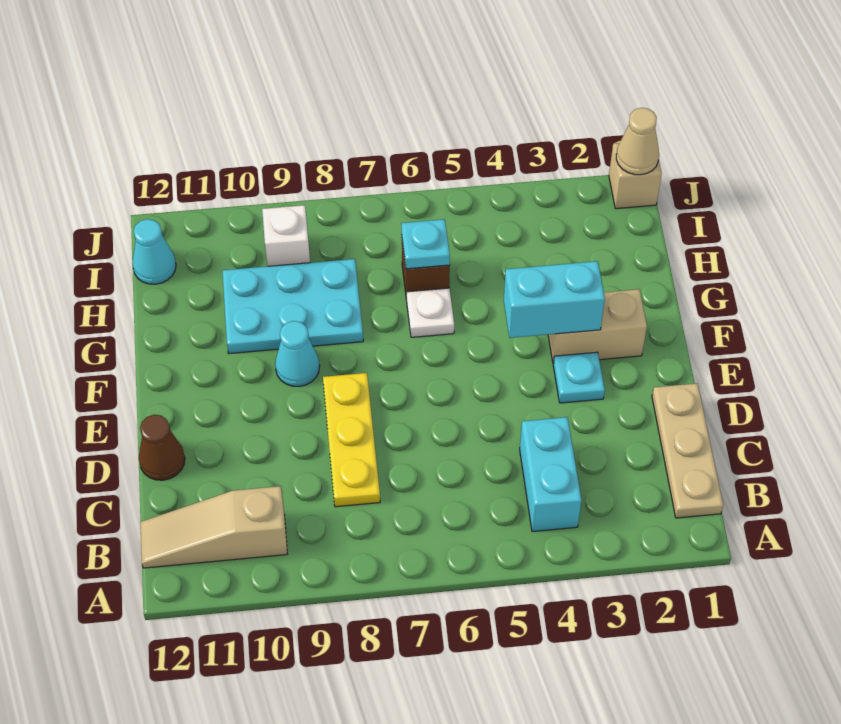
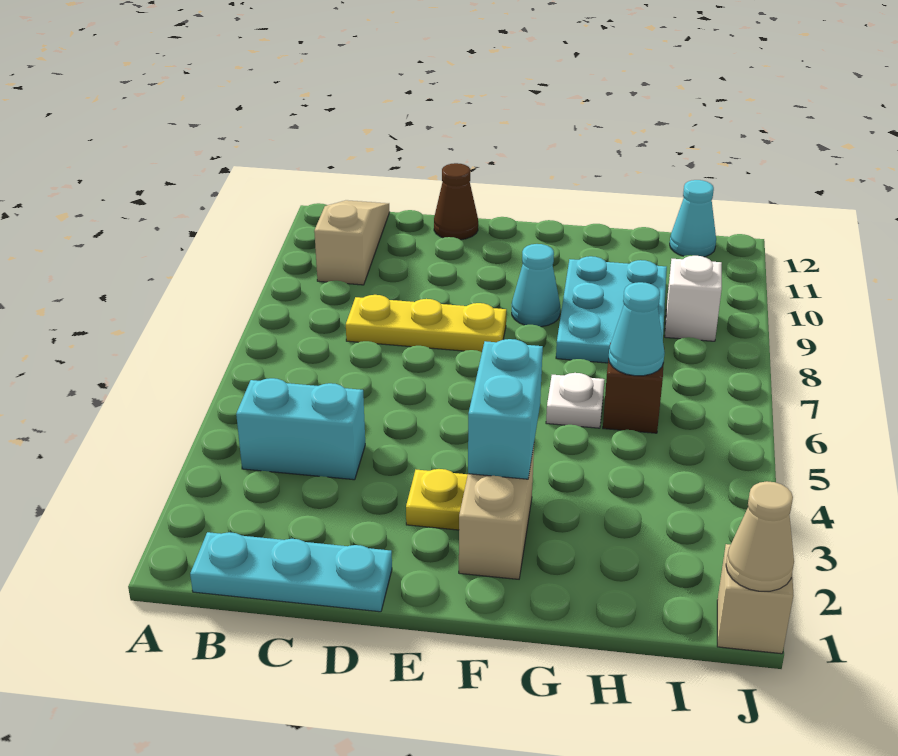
tan plate B1:D1 level 1 -> cyan plate B1:D1 level 1
cyan plate E3 level 1 -> yellow plate E3 level 1
cyan plate H6 level 2 -> cyan cone H6 level 2

